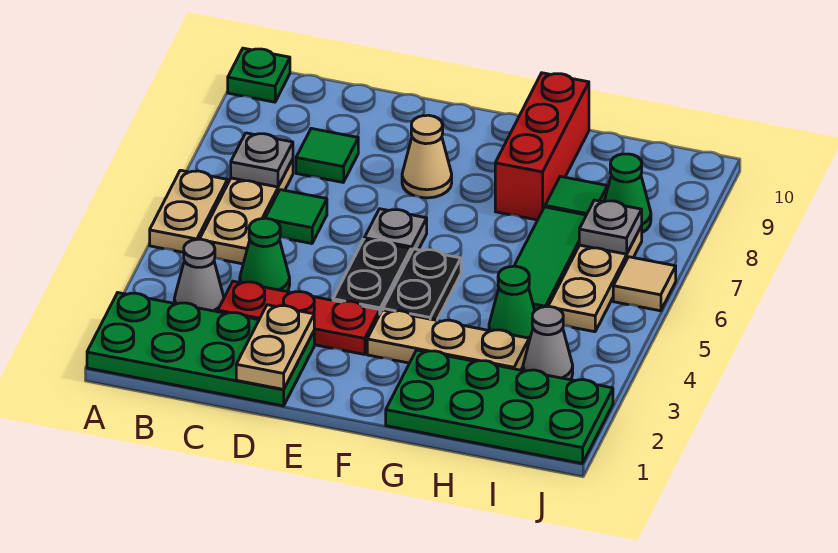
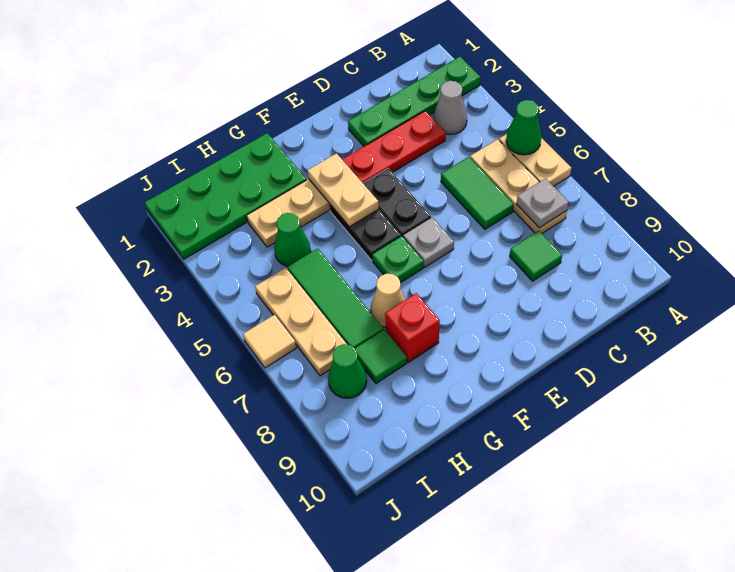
green plate A1:D2 level 1 -> green plate A2:D2 level 1
green plate A10 level 1 -> green plate F6 level 1
green cone C4 level 1 -> green cone A5 level 2
green tile C6 level 1 -> green tile C5:C6 level 1
tan plate D1:D2 level 2 -> tan plate F3:F4 level 2
tan cone E8 level 1 -> tan cone G7 level 1
red brick G8:G10 level 1 -> red brick G8 level 1
grey cone I3 level 1 -> none
grey plate I7 level 2 -> none

